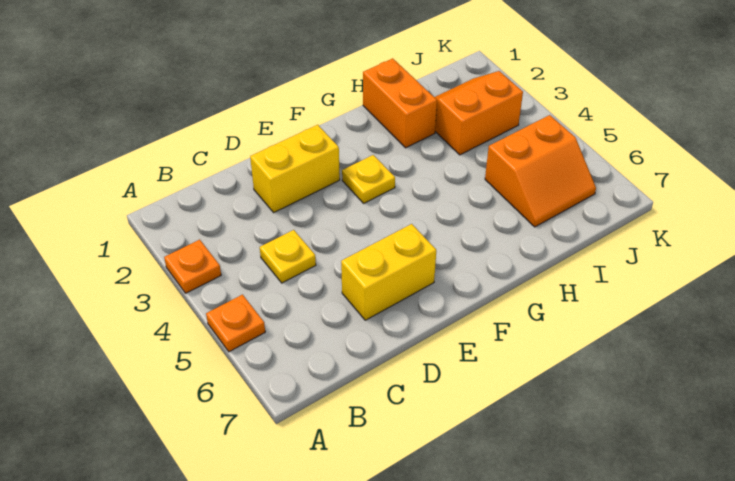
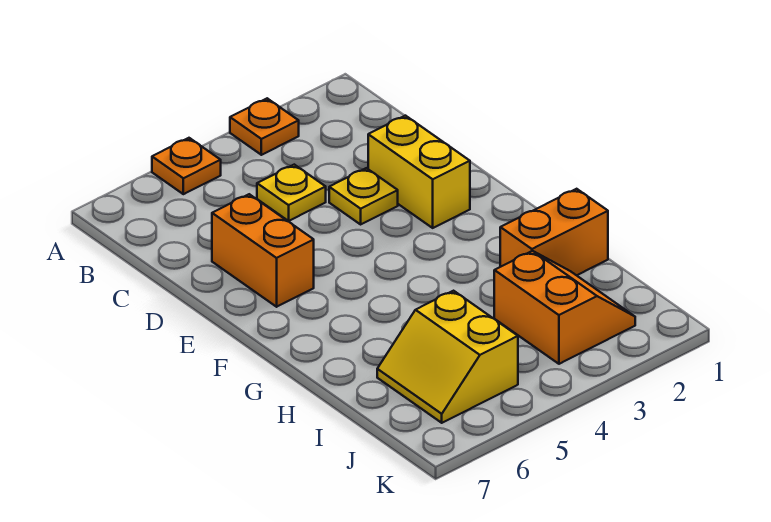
yellow brick D6:E6 level 1 -> orange brick D6:E6 level 1
yellow plate F3 level 1 -> yellow plate D3 level 1
orange slope I5:J6 level 1 top 5 -> yellow slope I5:J6 level 1 top 5

